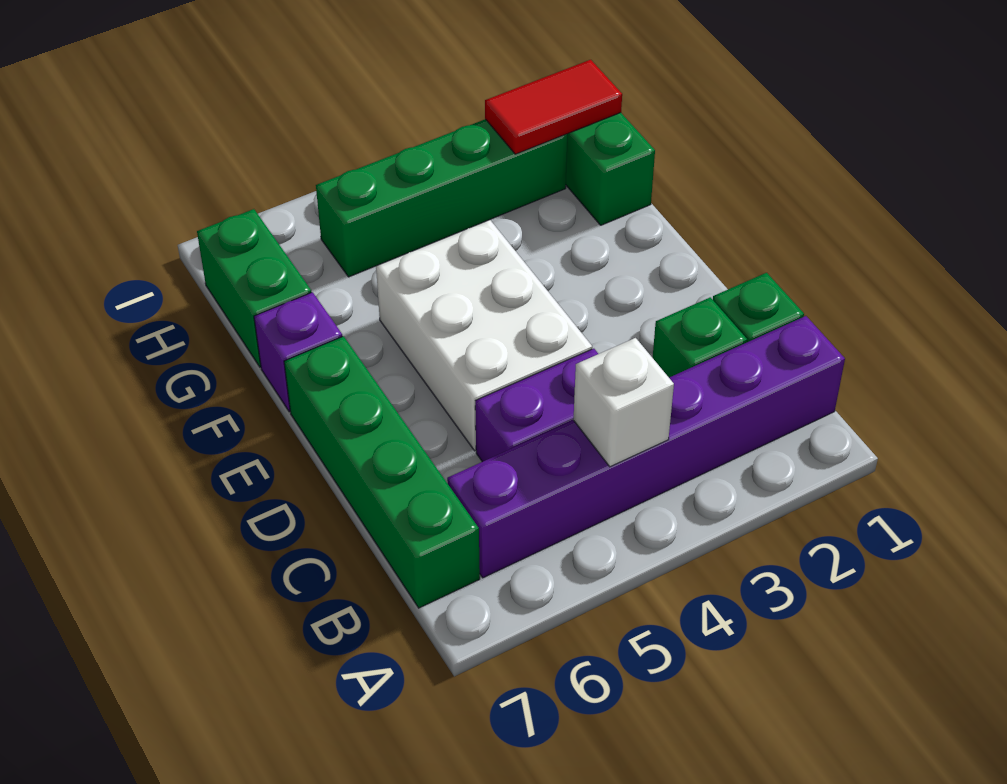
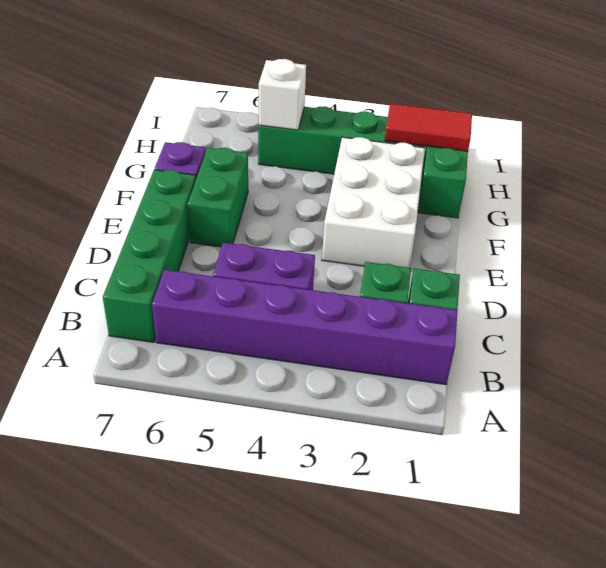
white brick B4 level 2 -> white brick H5 level 2
white brick D4:F5 level 1 -> white brick E2:G3 level 1
green brick G7:H7 level 1 -> green brick E6:F6 level 1

